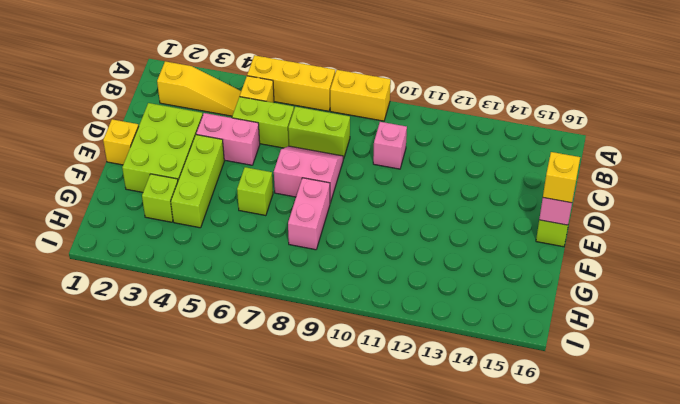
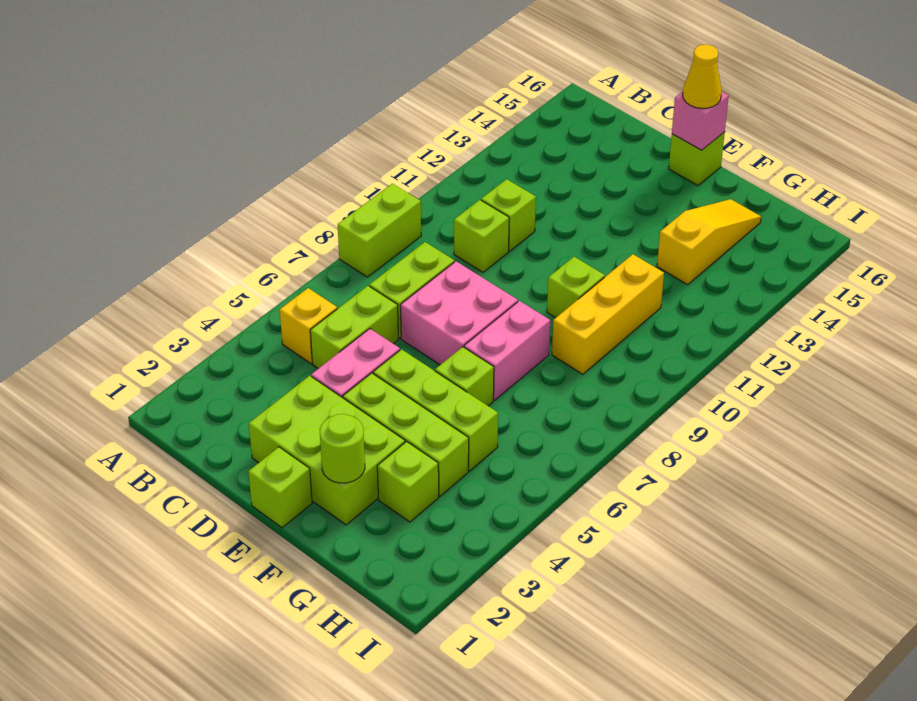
yellow brick A5:A7 level 1 -> yellow brick G9:G11 level 1
yellow brick A8:A9 level 1 -> lime brick A8:A9 level 1
yellow slope B2:B4 level 1 top 2 -> yellow slope G13:G15 level 1 top 13
pink brick C10 level 1 -> lime brick C10 level 1
none -> lime brick C11 level 1
pink slope D7:E8 level 1 top E -> pink brick D7:E8 level 1
yellow brick E1 level 1 -> lime brick E1 level 1
none -> lime brick E5:G5 level 1
yellow brick E16 level 3 -> yellow cone E16 level 3
none -> lime round brick F2 level 2
pink brick F8:G8 level 1 -> pink brick F7:F8 level 1
none -> lime brick F10 level 1

